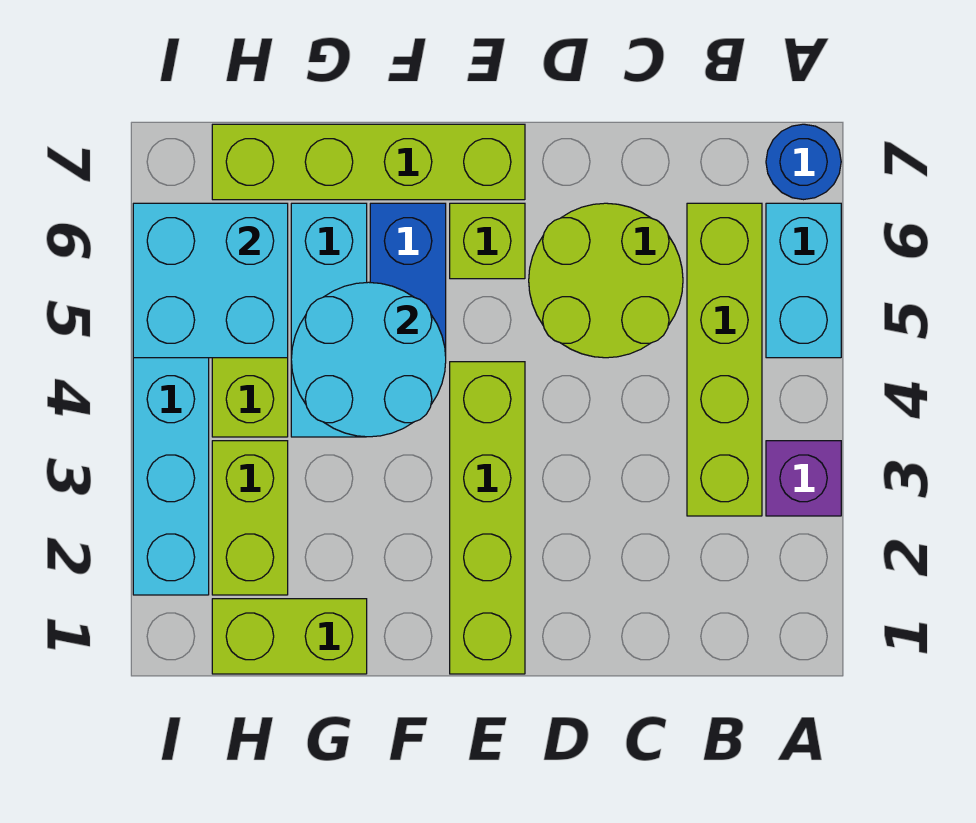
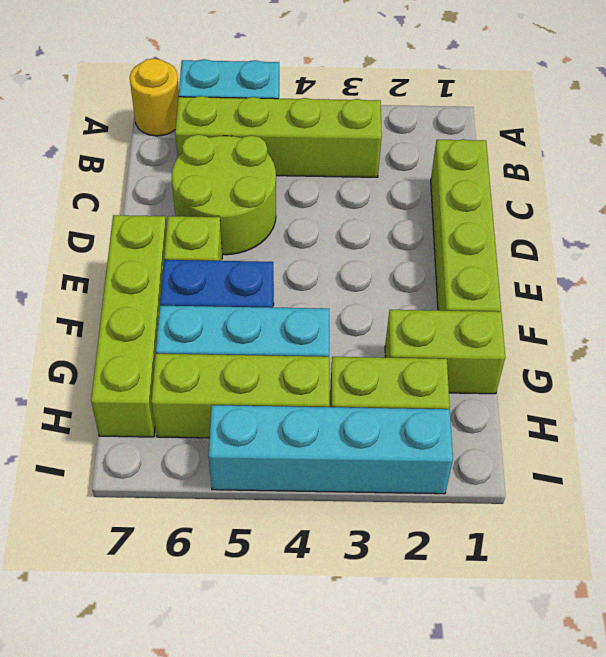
purple brick A3 level 1 -> none
blue round brick A7 level 1 -> yellow round brick A7 level 1
lime brick E1:E4 level 1 -> lime brick C1:F1 level 1
cyan round brick F4:G5 level 2 -> none
lime brick G1:H1 level 1 -> lime brick G1:G2 level 1
cyan brick H5:I6 level 2 -> none

